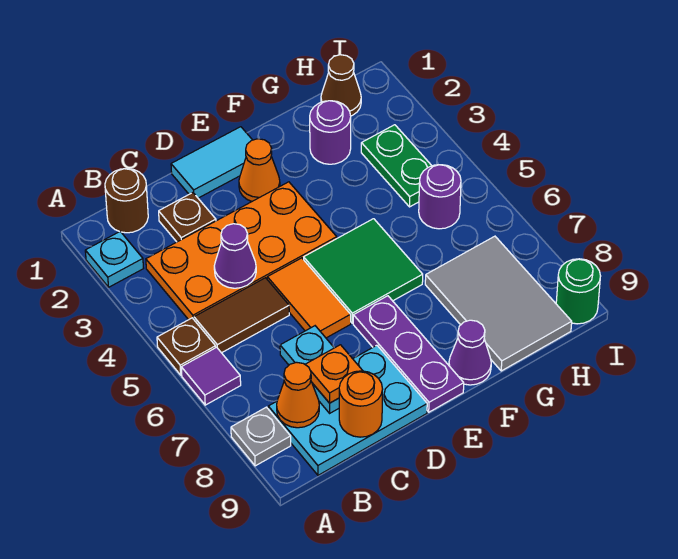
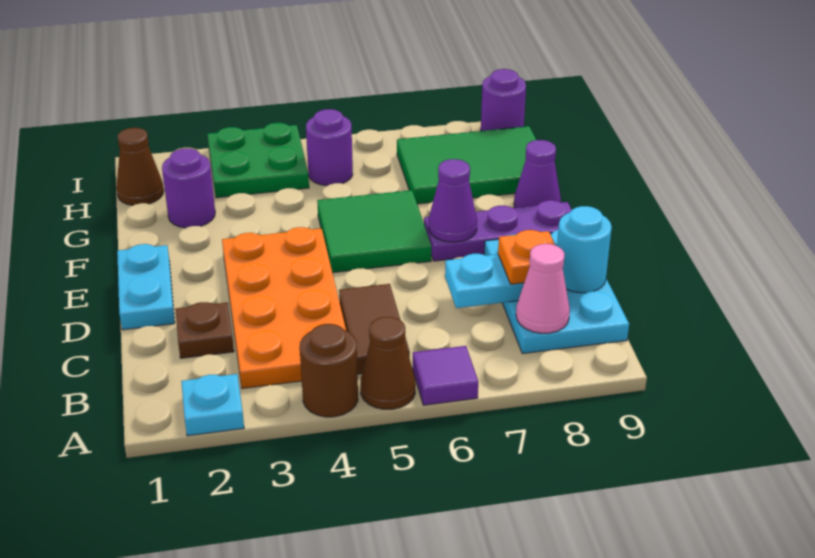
brown plate A5 level 1 -> brown cone A5 level 1
grey plate A8 level 1 -> none
brown round brick B1 level 1 -> brown round brick A4 level 1
orange cone B8 level 2 -> pink cone B8 level 2
purple cone C4 level 2 -> purple cone E7 level 2
orange round brick C9 level 2 -> cyan round brick C9 level 2
cyan tile D1:E1 level 1 -> cyan plate D1:E1 level 1
orange tile D5:D6 level 1 -> none
orange cone E2 level 1 -> none
grey tile G7:H9 level 1 -> green tile G7:H9 level 1
green plate H3:H4 level 1 -> green plate H3:I4 level 1
green round brick I9 level 1 -> purple round brick I9 level 1

